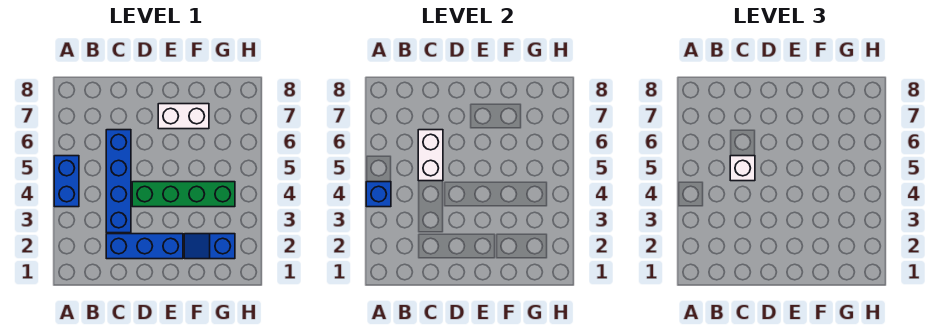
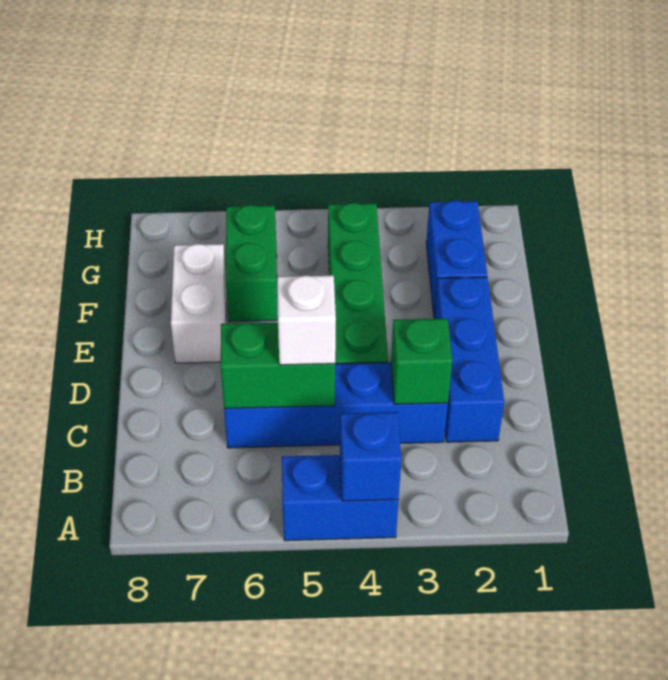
none -> green brick C3 level 2
white brick C5:C6 level 2 -> green brick C5:C6 level 2
blue slope F2:G2 level 1 top G -> blue brick F2:G2 level 1
none -> green brick F6:G6 level 1

